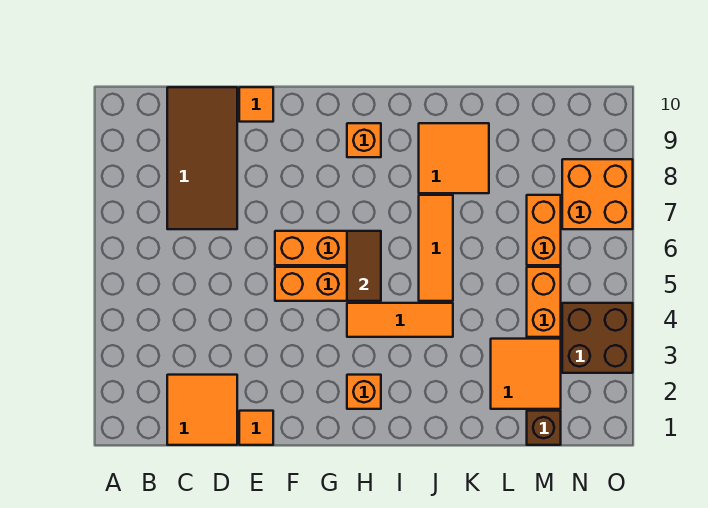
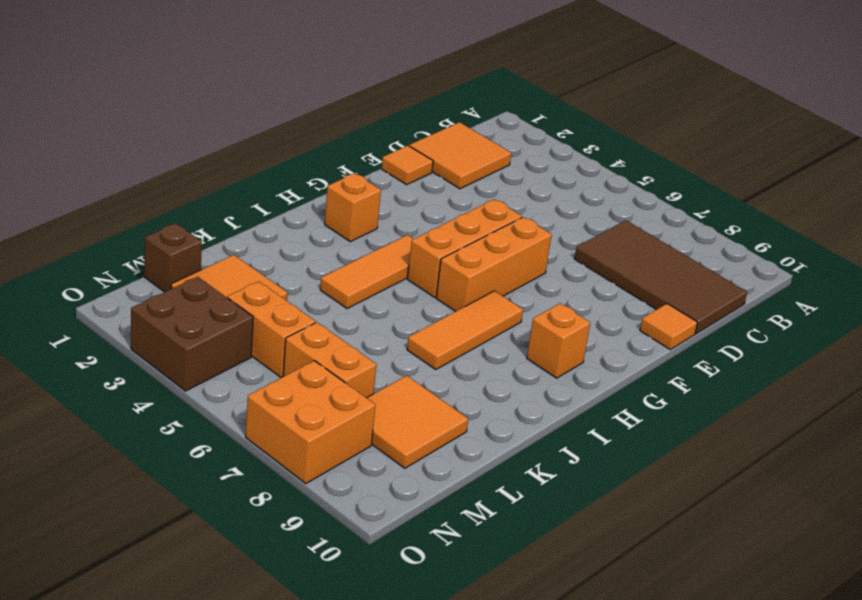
brown tile H5:H6 level 2 -> none
orange tile J5:J7 level 1 -> orange tile H7:J7 level 1
orange tile J8:K9 level 1 -> orange tile L8:M9 level 1

